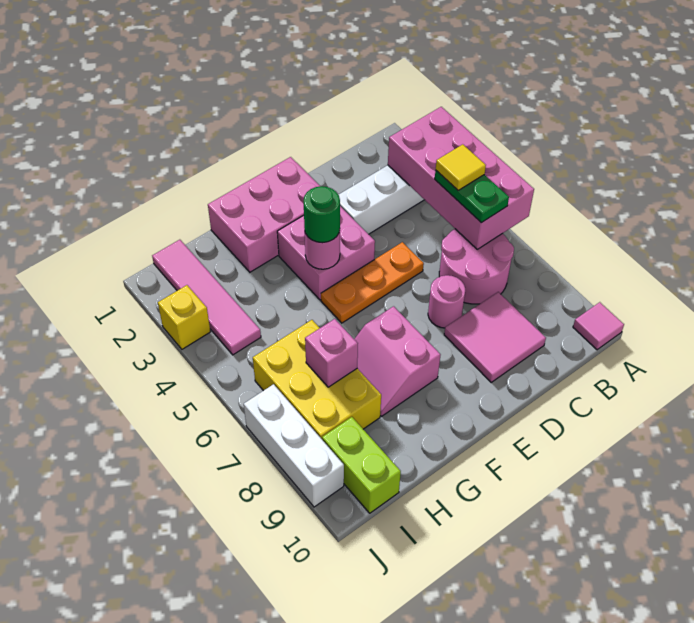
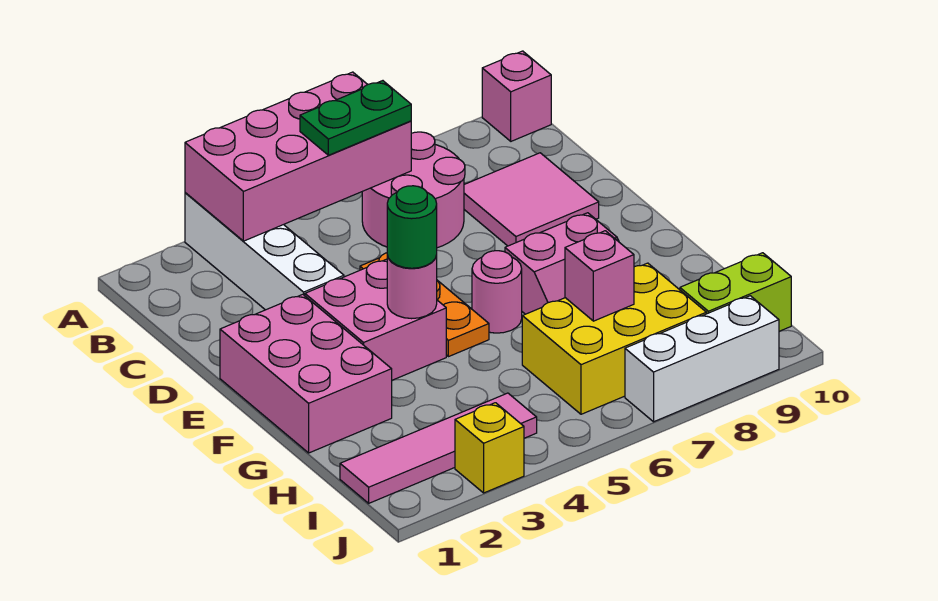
pink tile A10 level 1 -> pink brick A10 level 1
yellow tile B5 level 4 -> none
pink round brick D7 level 1 -> pink round brick F6 level 1

